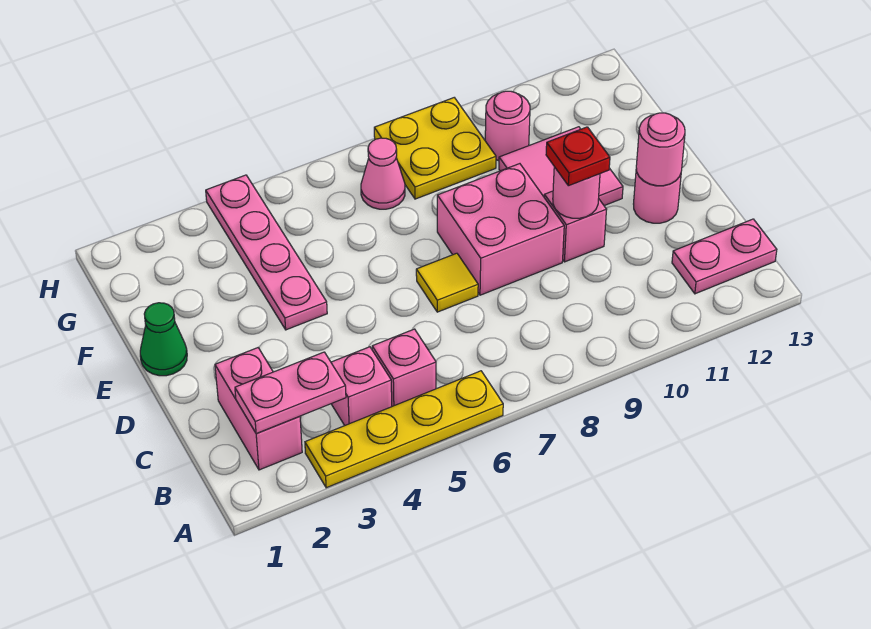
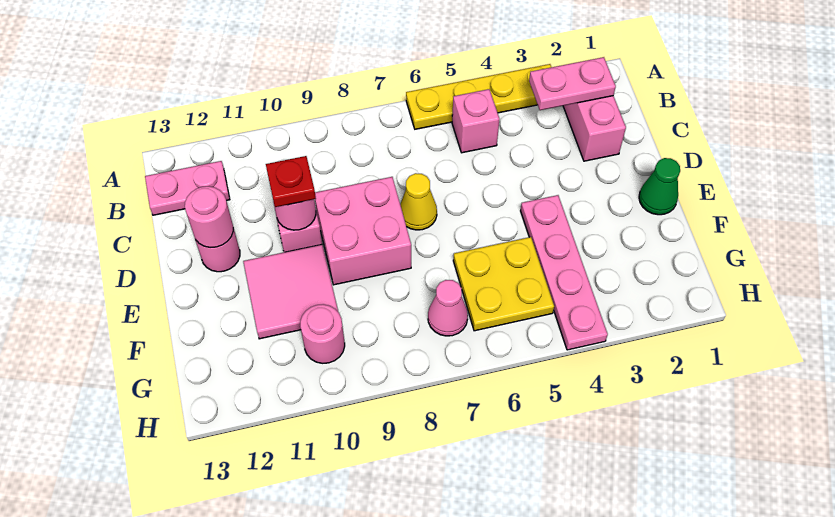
pink brick B4 level 1 -> none
yellow tile D7 level 1 -> yellow cone D7 level 1
yellow plate G8:H9 level 1 -> yellow plate F5:G6 level 1

